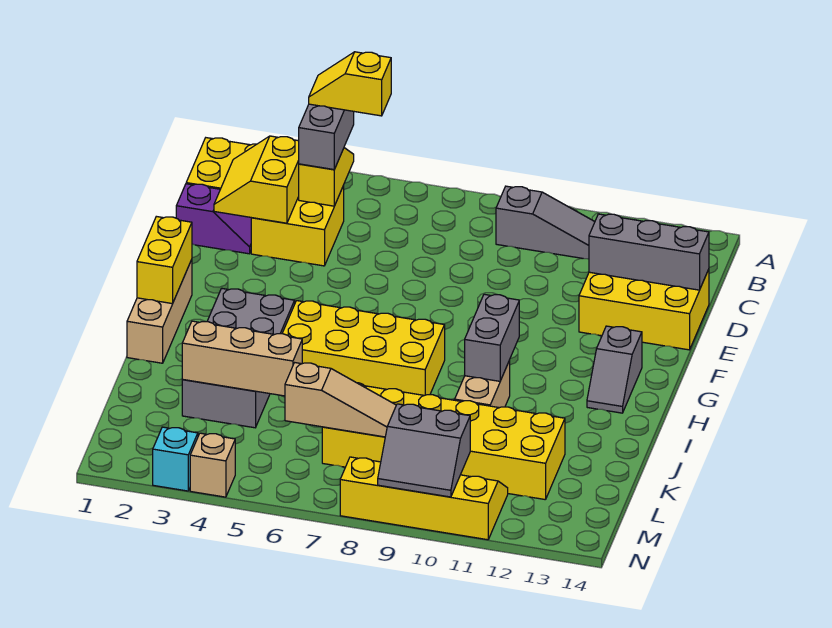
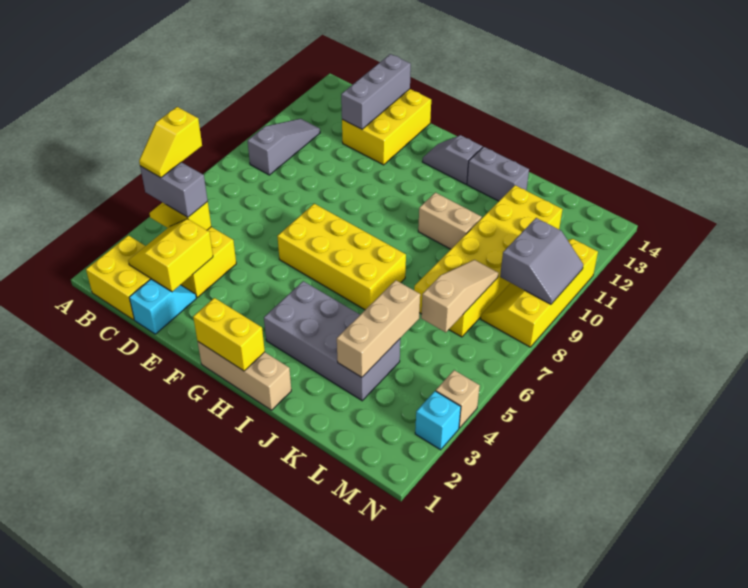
yellow slope C2:D3 level 2 top 3 -> yellow slope C2:D3 level 2 top D
purple slope D1:D2 level 1 top 1 -> cyan slope D1:D2 level 1 top 1
grey slope G13:H13 level 1 top G -> grey slope G13:H13 level 1 top H
yellow brick H5:I8 level 1 -> yellow brick F6:I7 level 1
grey brick H10:I10 level 2 -> grey brick I13:J13 level 1

